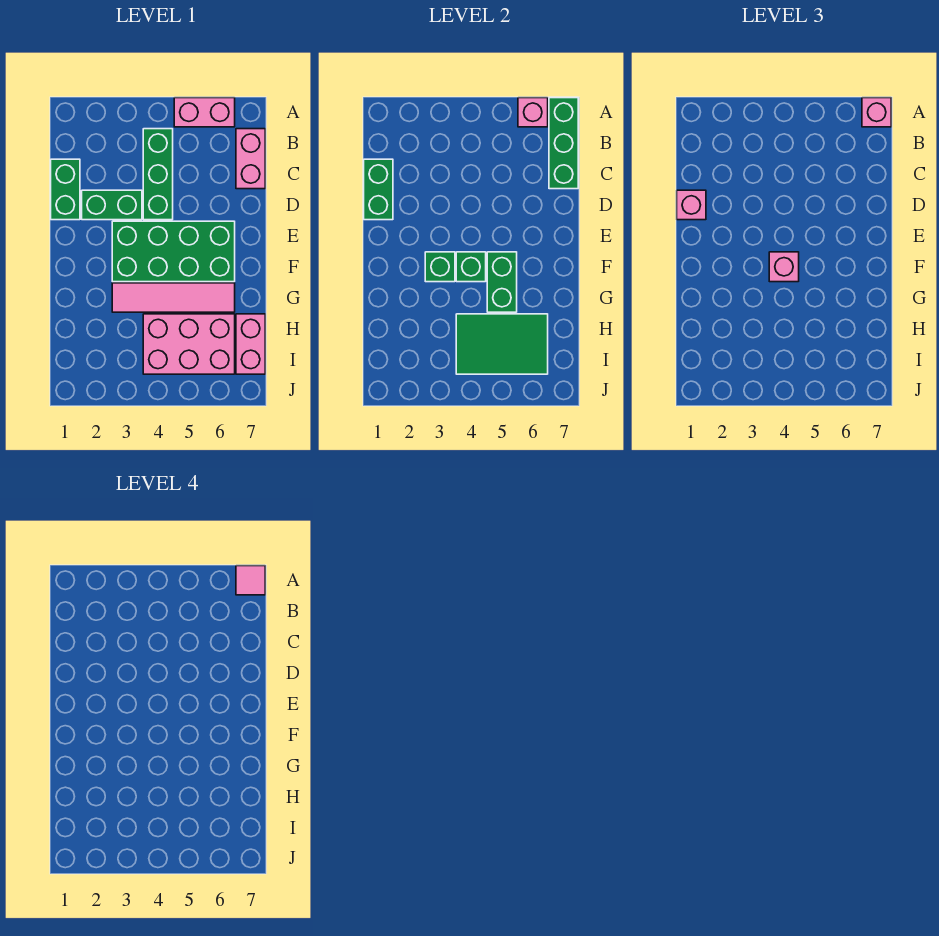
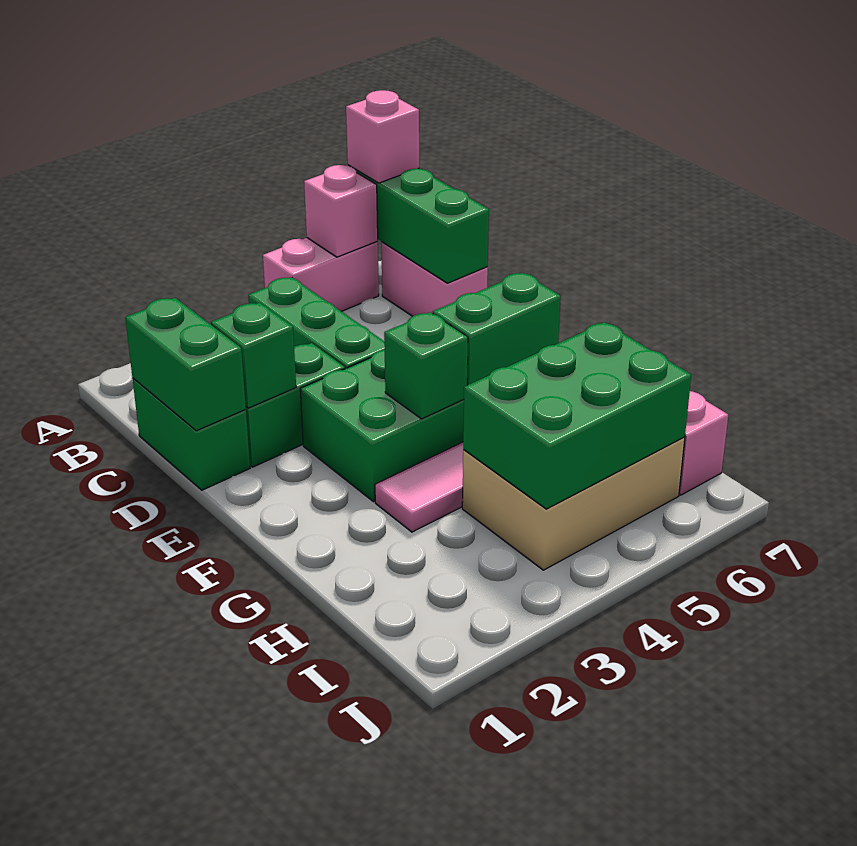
pink tile A7 level 4 -> none
pink brick D1 level 3 -> none
green brick F3 level 2 -> green brick D2 level 2
pink brick F4 level 3 -> none
green brick F5:G5 level 2 -> green brick F5:F6 level 2
pink brick H4:I6 level 1 -> tan brick H4:I6 level 1
green tile H4:I6 level 2 -> green brick H4:I6 level 2

